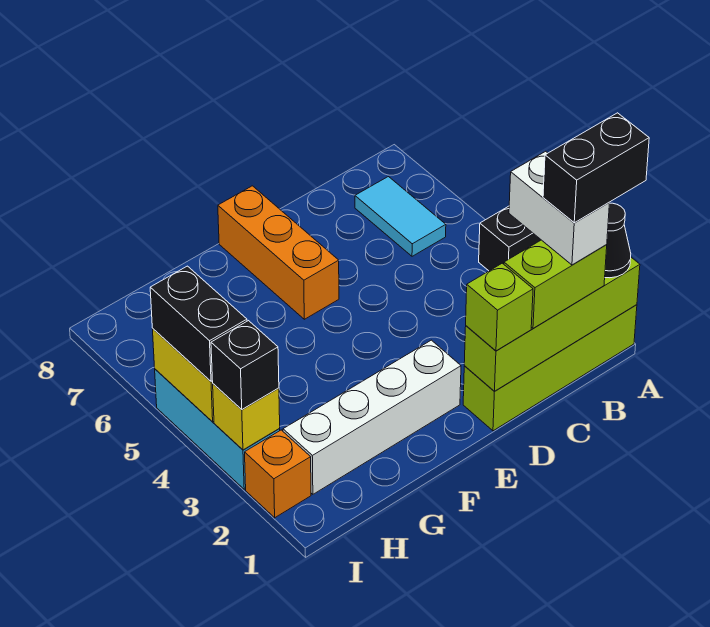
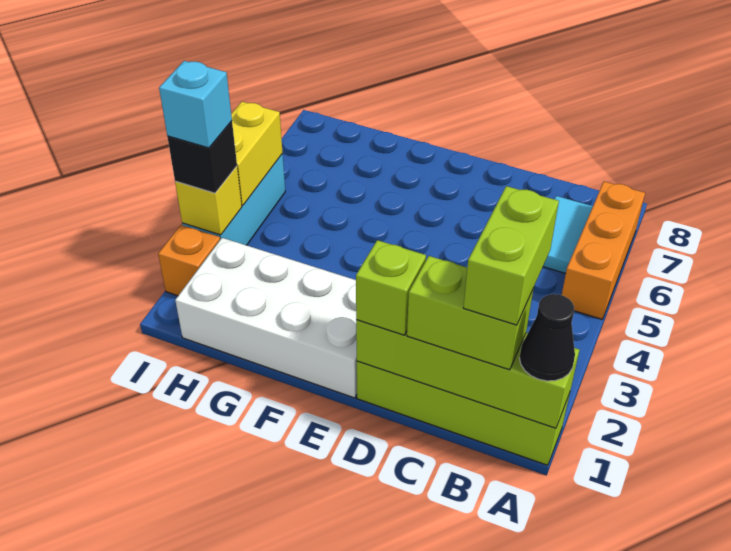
black brick A1:B1 level 5 -> none
black brick A4 level 1 -> none
white brick B1:B2 level 4 -> lime brick B1:B2 level 4
white brick E2:H2 level 1 -> white brick E1:H2 level 1
orange brick E6:E8 level 1 -> orange brick A5:A7 level 1
none -> cyan brick I3 level 4
black brick I4:I5 level 3 -> none

